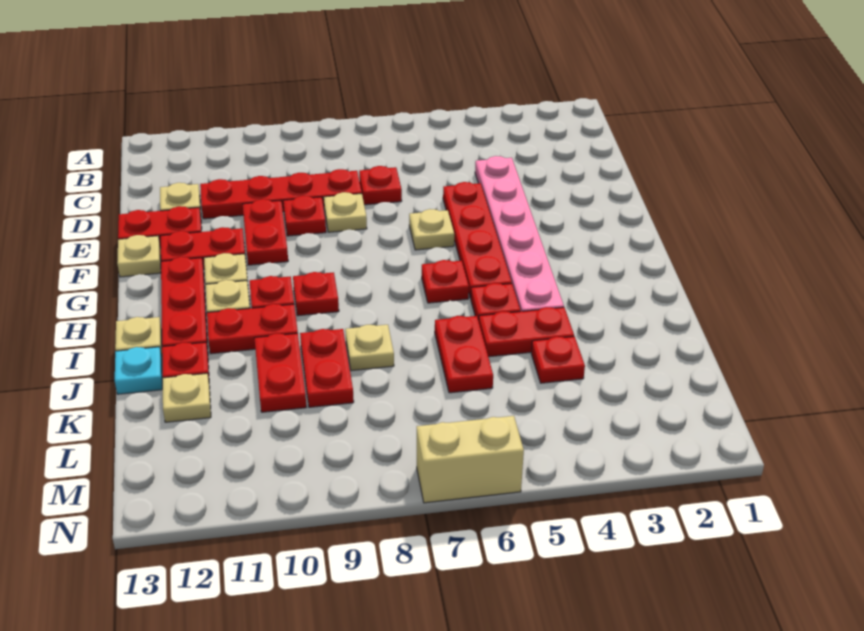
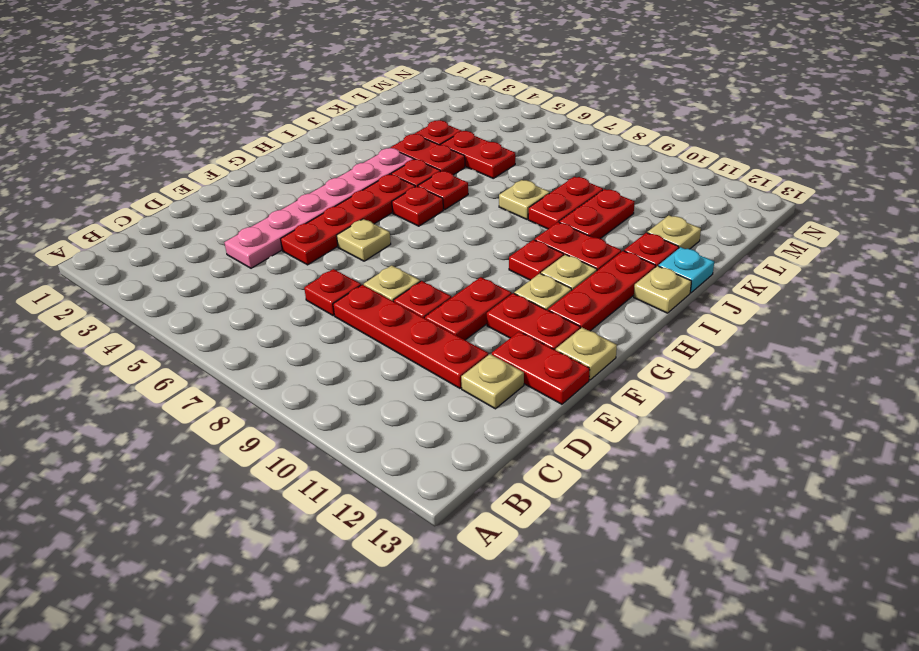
red plate H9 level 1 -> red plate I6 level 1
red plate J6:K6 level 1 -> red plate K5:K6 level 1
tan brick N6:N7 level 1 -> none

